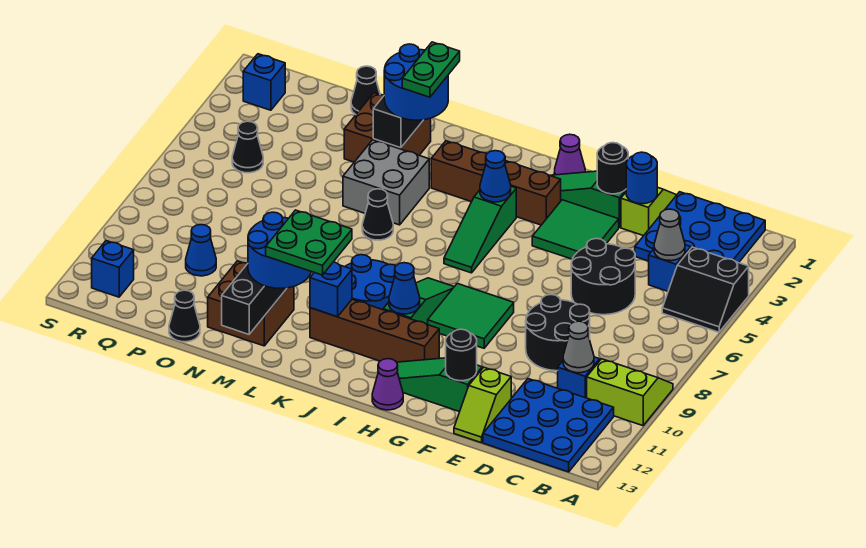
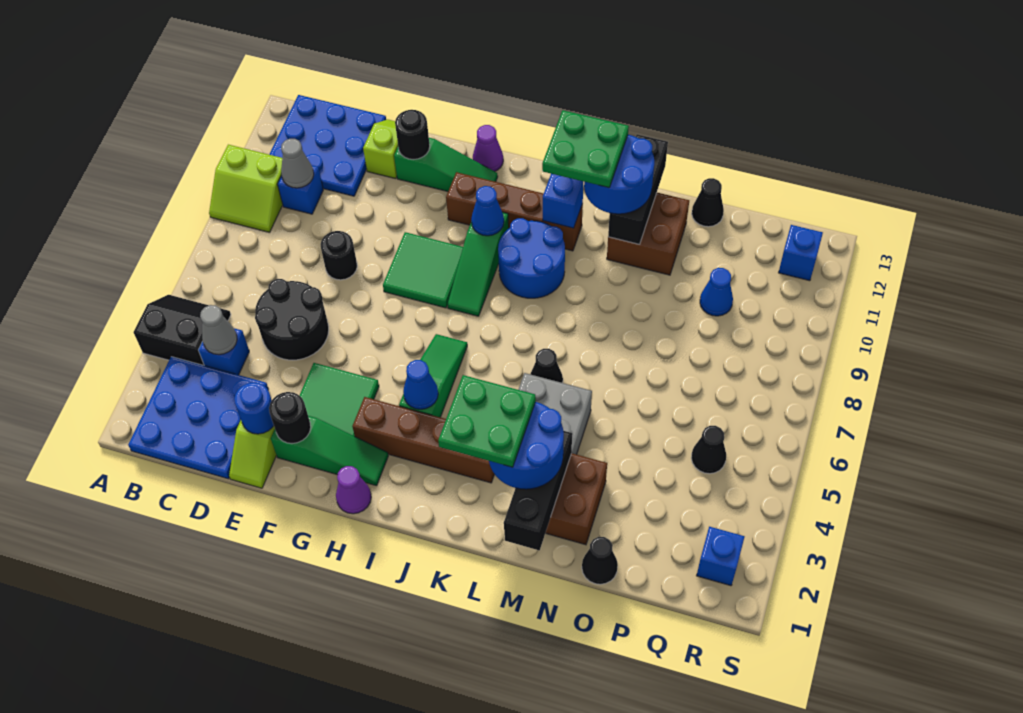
black round brick D8:E9 level 1 -> black round brick E8 level 1
green plate L2:L3 level 4 -> green plate K2:L3 level 4

